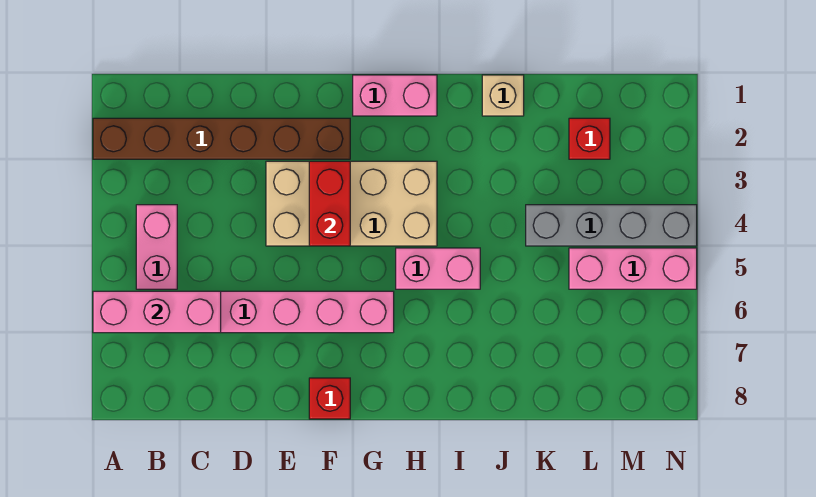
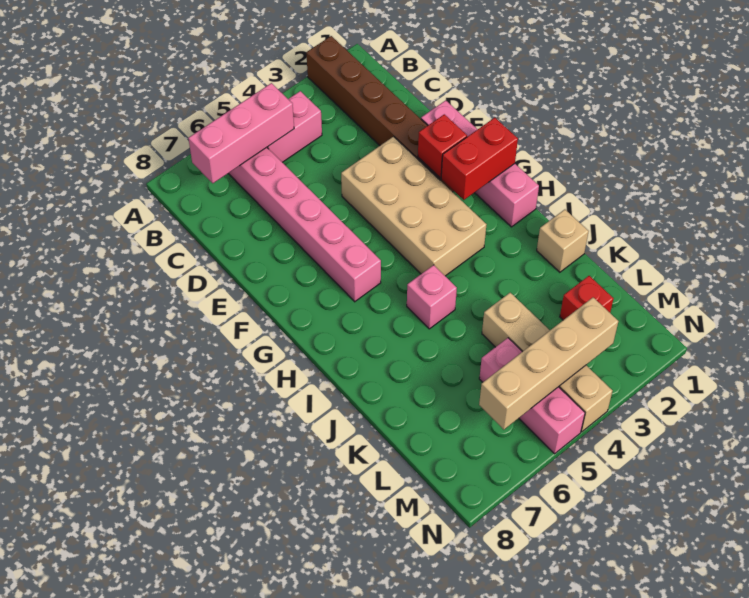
pink brick A6:C6 level 2 -> pink brick B5:B7 level 2
red brick F3:F4 level 2 -> red brick G1:G2 level 2
red brick F8 level 1 -> red brick F2 level 2
pink brick G1:H1 level 1 -> pink brick E1:H1 level 1
pink brick H5:I5 level 1 -> pink brick I5 level 1
grey brick K4:N4 level 1 -> tan brick K4:N4 level 1
none -> tan brick M3:M6 level 2

